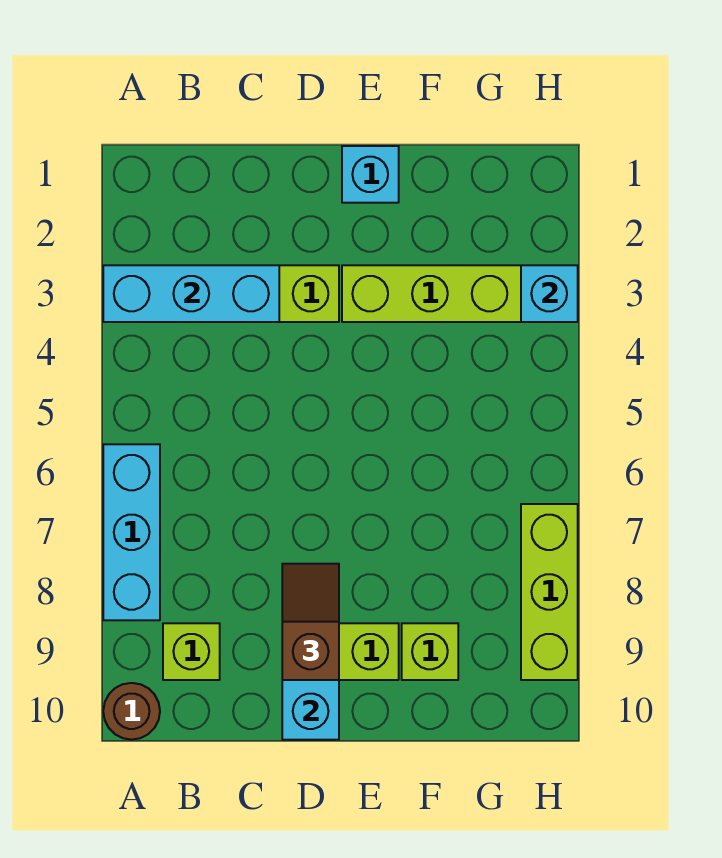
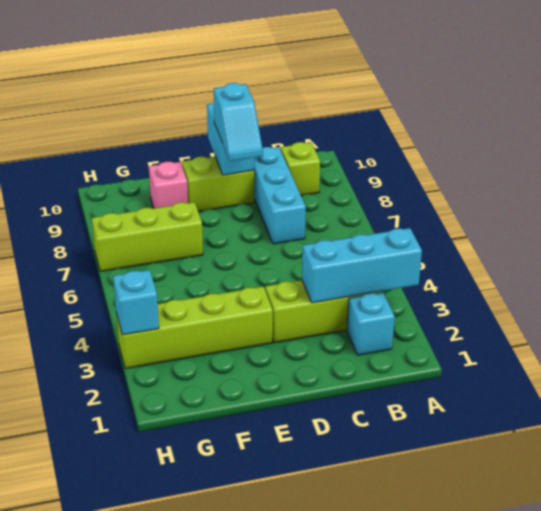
cyan brick A6:A8 level 1 -> cyan brick C7:C9 level 1
brown round brick A10 level 1 -> none
brown slope D8:D9 level 3 top 9 -> cyan slope D8:D9 level 3 top 9
cyan brick E1 level 1 -> cyan brick B2 level 1
lime brick F9 level 1 -> pink brick F9 level 1
lime brick H7:H9 level 1 -> lime brick F7:H7 level 1

